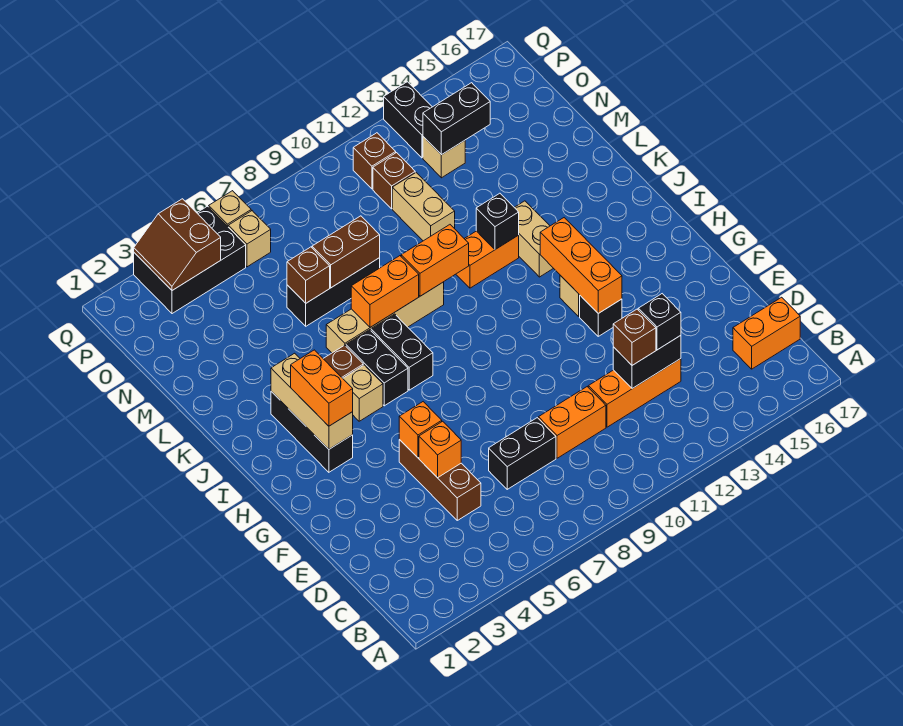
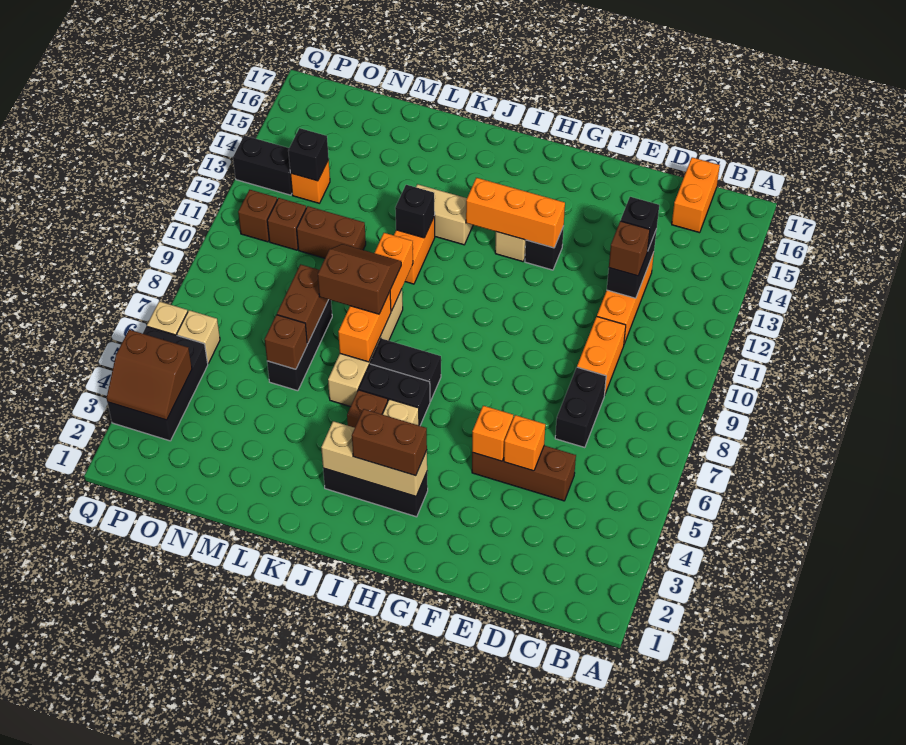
orange brick H3:I3 level 3 -> brown brick H3:I3 level 3
none -> brown slope K8:L9 level 3 top 8
tan brick M11:N11 level 1 -> brown brick M11:N11 level 1
tan brick O13 level 1 -> orange brick O13 level 1
black brick O13:O14 level 2 -> black brick O13 level 2

